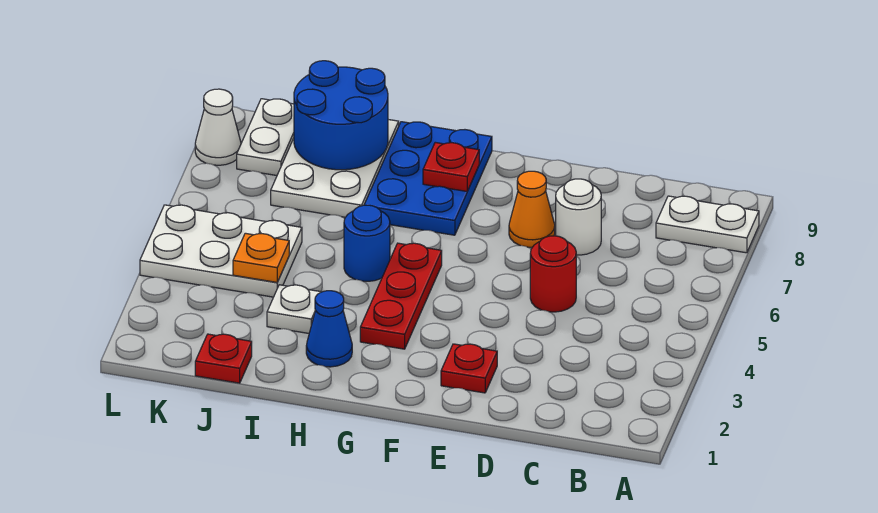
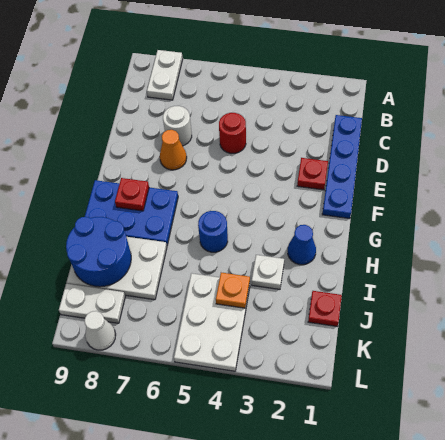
none -> blue plate C1:F1 level 1
red plate G3:G5 level 1 -> none

